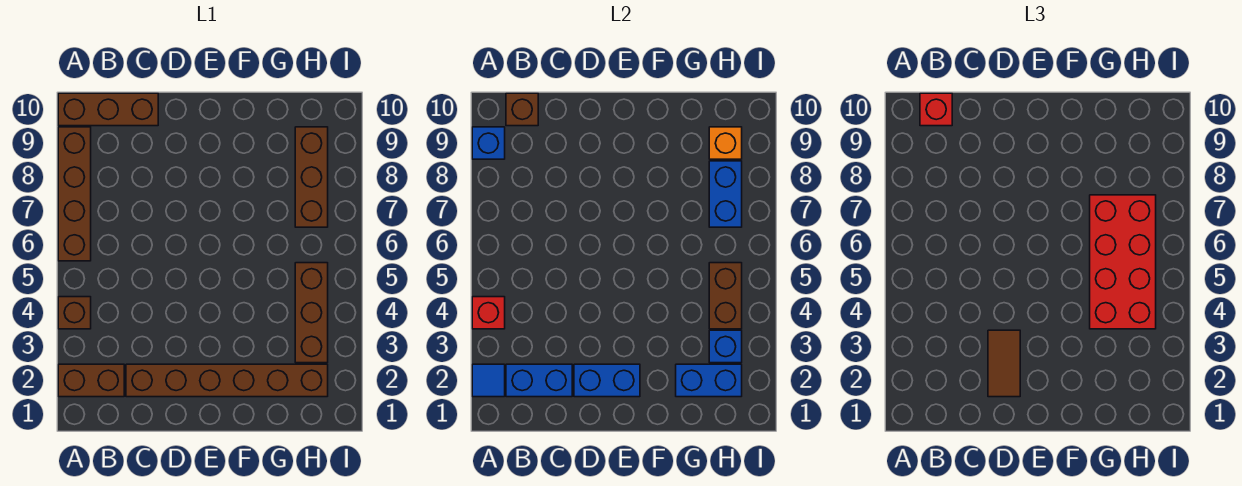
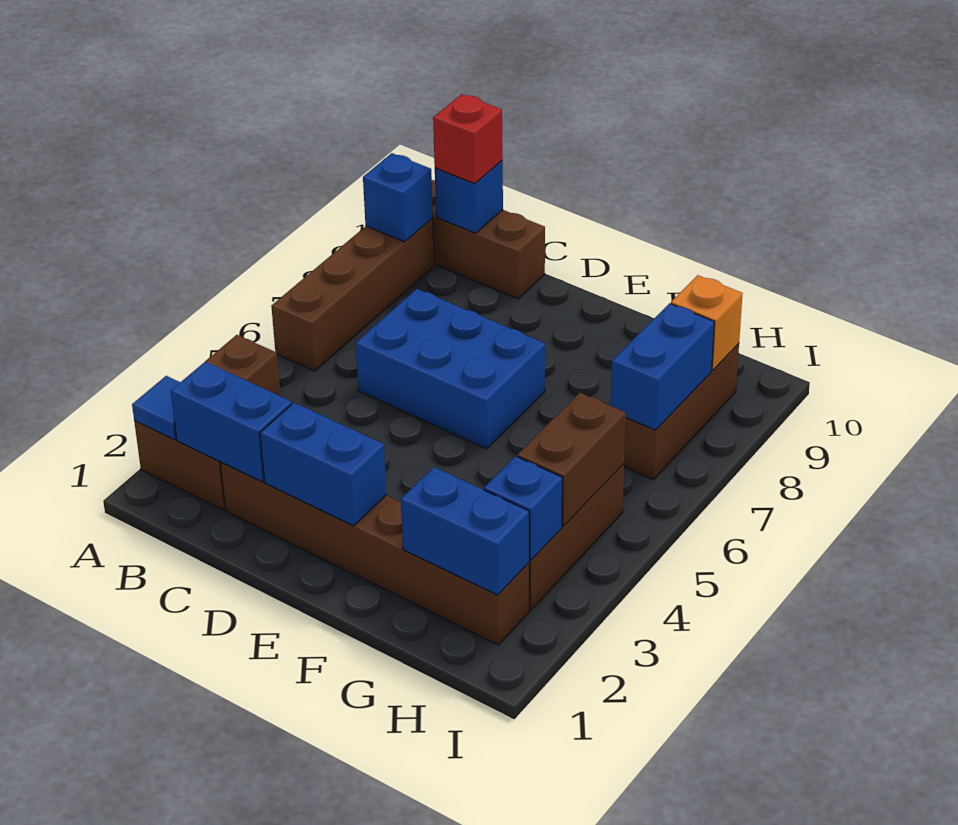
red brick A4 level 2 -> none
brown brick B10 level 2 -> blue brick B10 level 2
none -> blue brick C6:E7 level 1
brown tile D2:D3 level 3 -> none
red brick G4:H7 level 3 -> none

